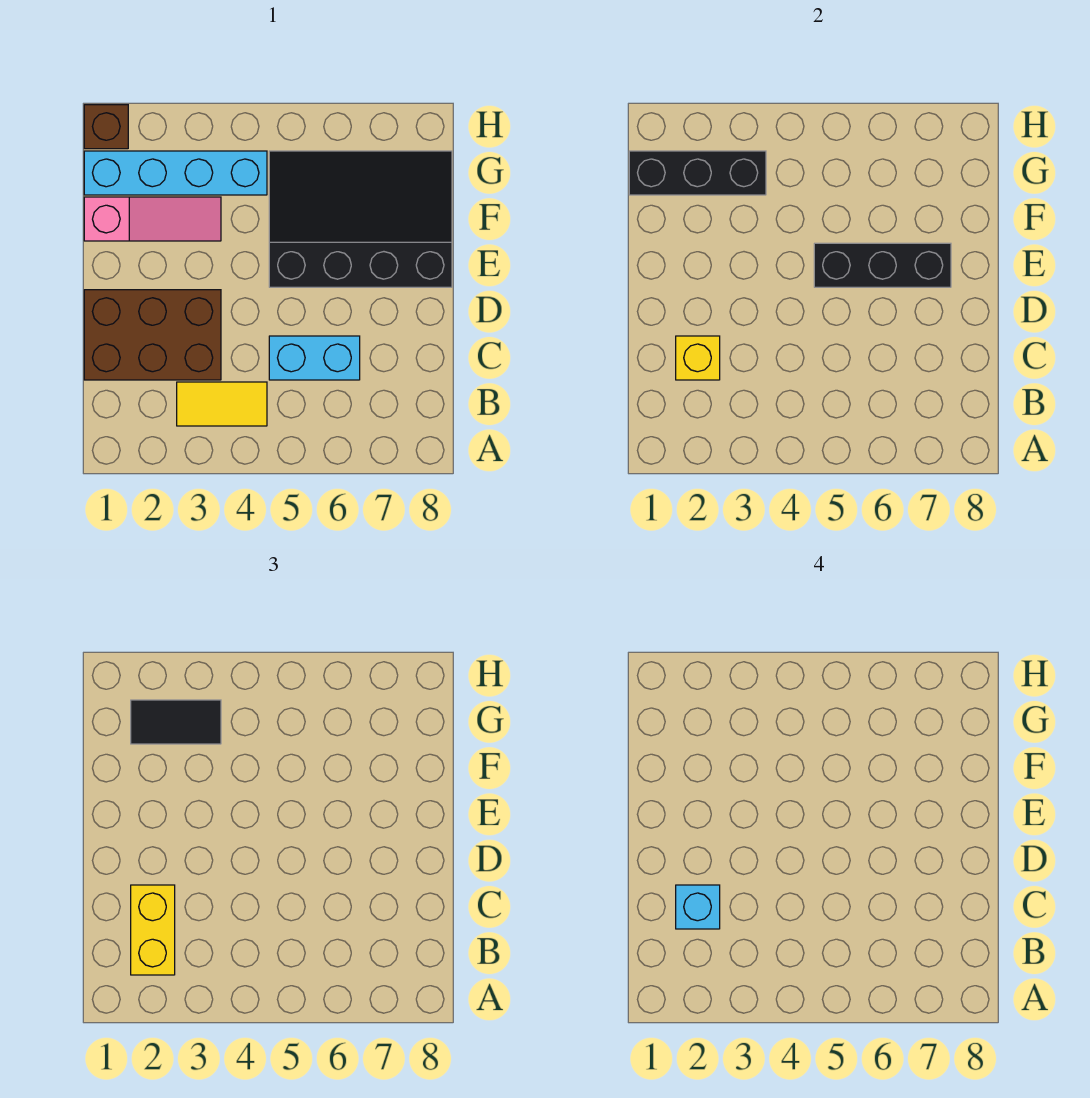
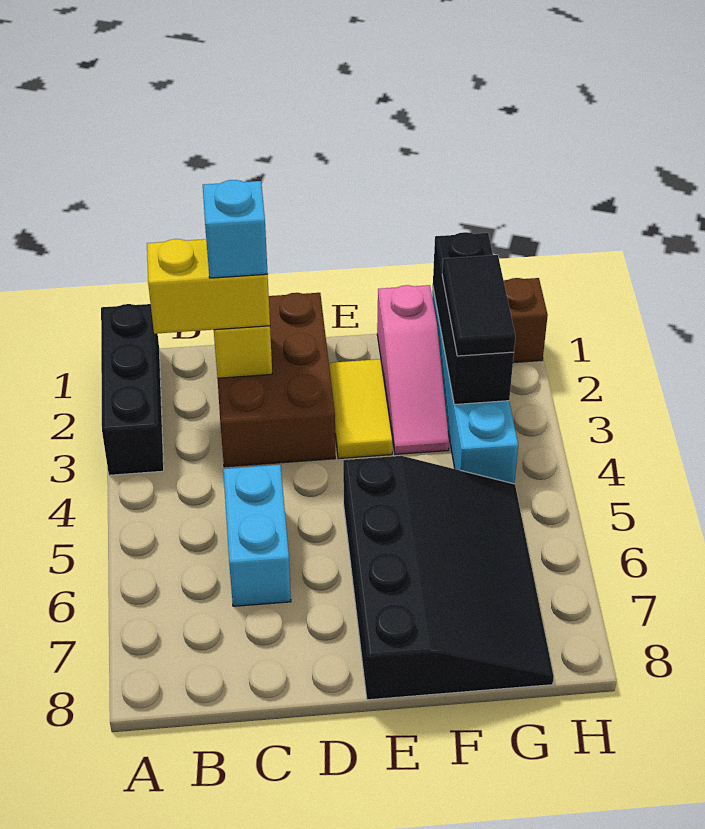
yellow tile B3:B4 level 1 -> yellow tile E2:E3 level 1
black brick E5:E7 level 2 -> black brick A1:A3 level 1

